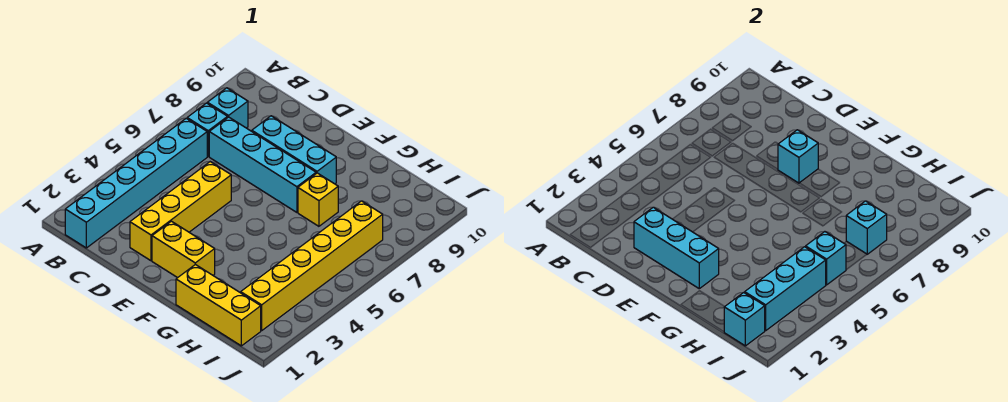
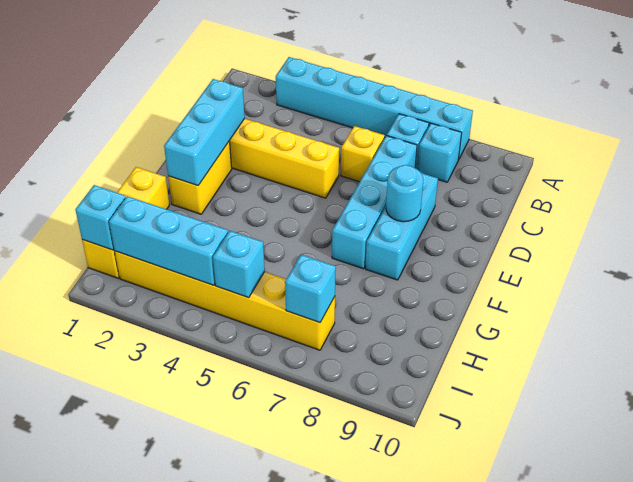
cyan brick B1:B6 level 1 -> cyan brick A3:A8 level 1
cyan brick E8 level 2 -> cyan round brick E8 level 2
yellow brick G7 level 1 -> yellow brick C6 level 1

